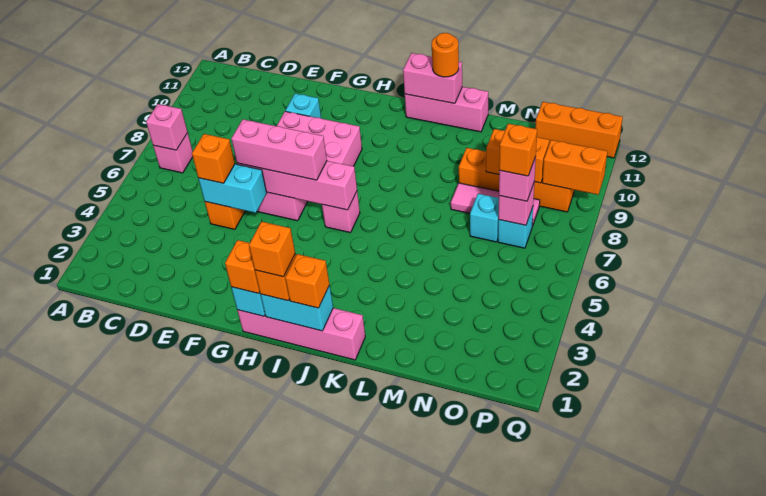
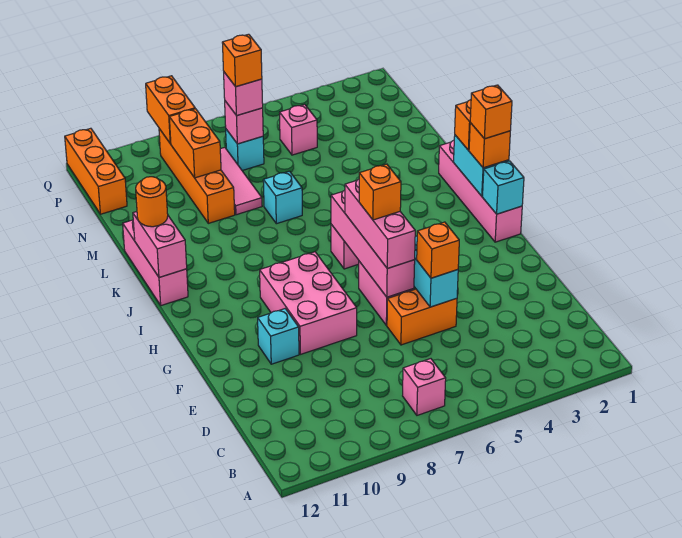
pink brick B7 level 2 -> pink brick O5 level 1
orange brick H1 level 3 -> orange brick G6 level 4
cyan brick N7 level 1 -> cyan brick L7 level 1

